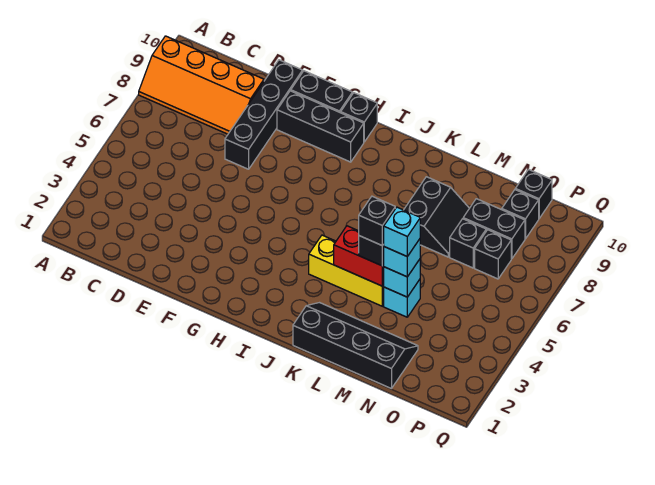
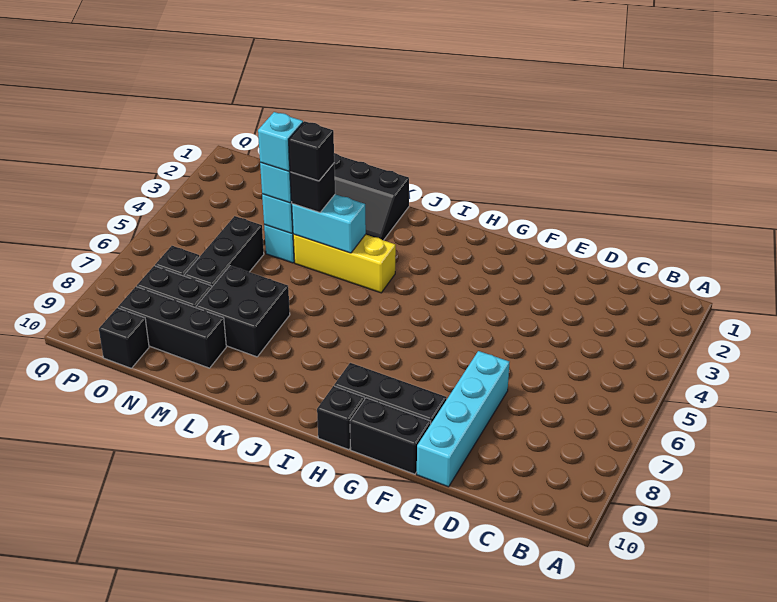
orange slope A8:D9 level 1 top 9 -> none
black brick E7:E10 level 1 -> cyan brick E7:E10 level 1
red brick K4:L4 level 2 -> cyan brick K4:L4 level 2
black slope L7:M8 level 1 top L -> black brick L7:M8 level 1
black brick N7 level 1 -> black brick N5:N7 level 1
black brick O9 level 1 -> black brick M9:O9 level 1

